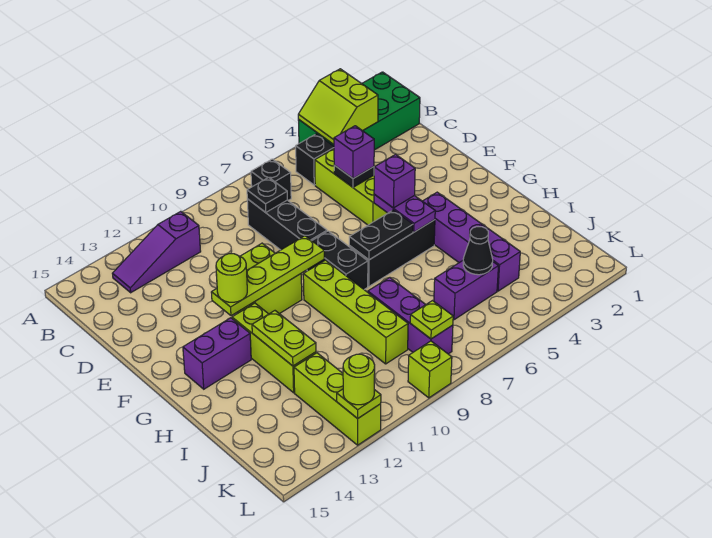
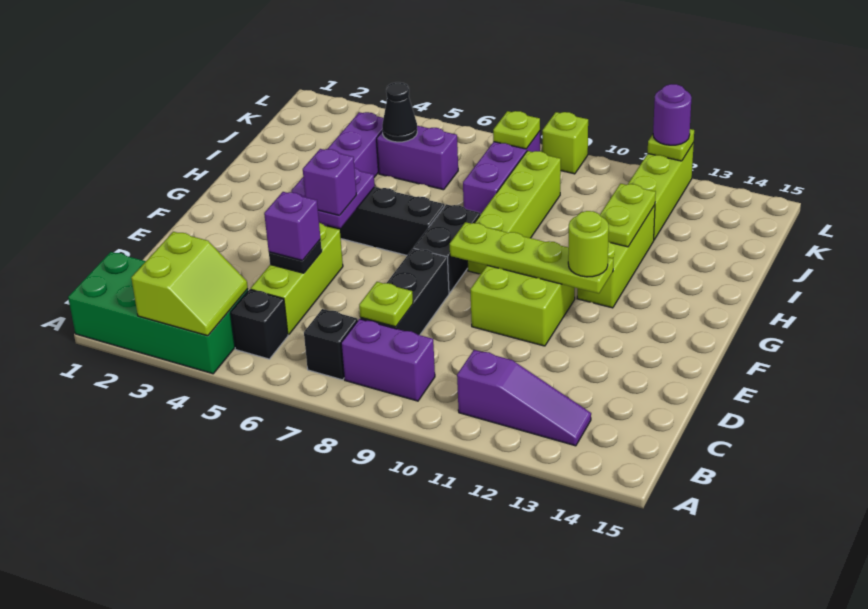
black plate C8 level 2 -> lime plate C8 level 2
black plate G6:G7 level 2 -> none
purple brick G13:G14 level 1 -> purple brick B8:B9 level 1
lime round brick L12 level 3 -> purple round brick L12 level 3

